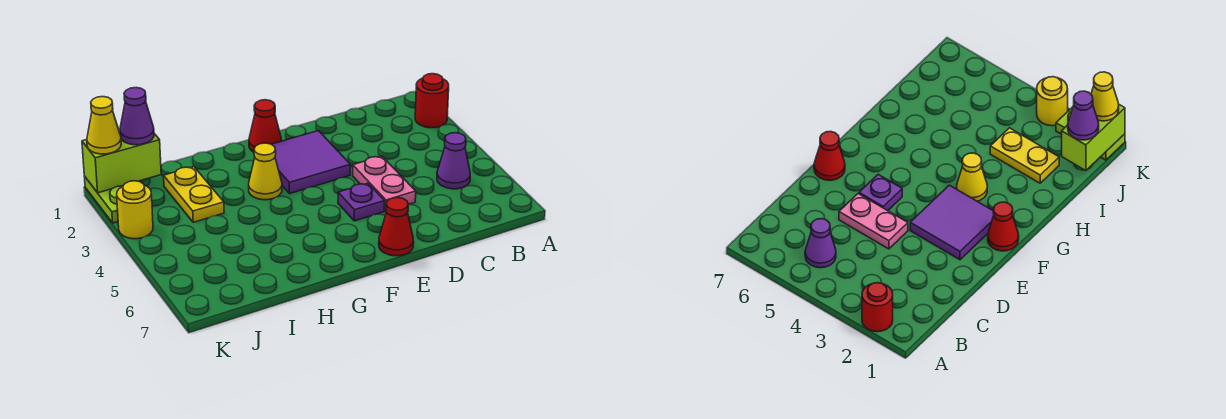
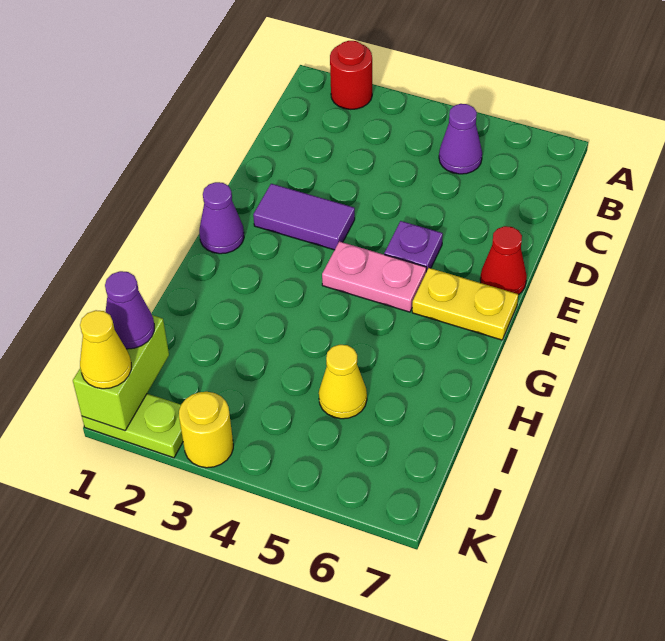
pink plate D4:D5 level 1 -> pink plate F4:F5 level 1
purple tile E2:F3 level 1 -> purple tile E2:E3 level 1
red cone F1 level 1 -> purple cone F1 level 1
yellow cone G3 level 1 -> yellow cone I5 level 1
yellow plate I2:I3 level 1 -> yellow plate F6:F7 level 1

